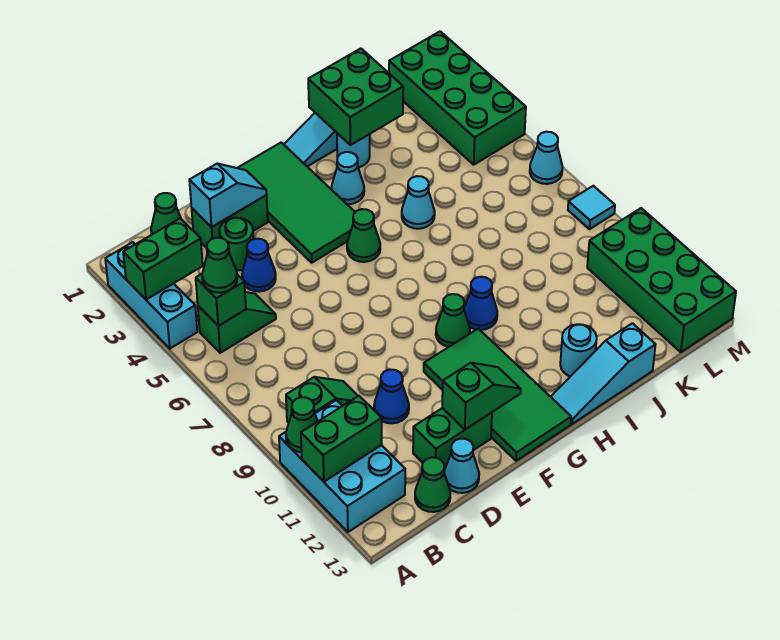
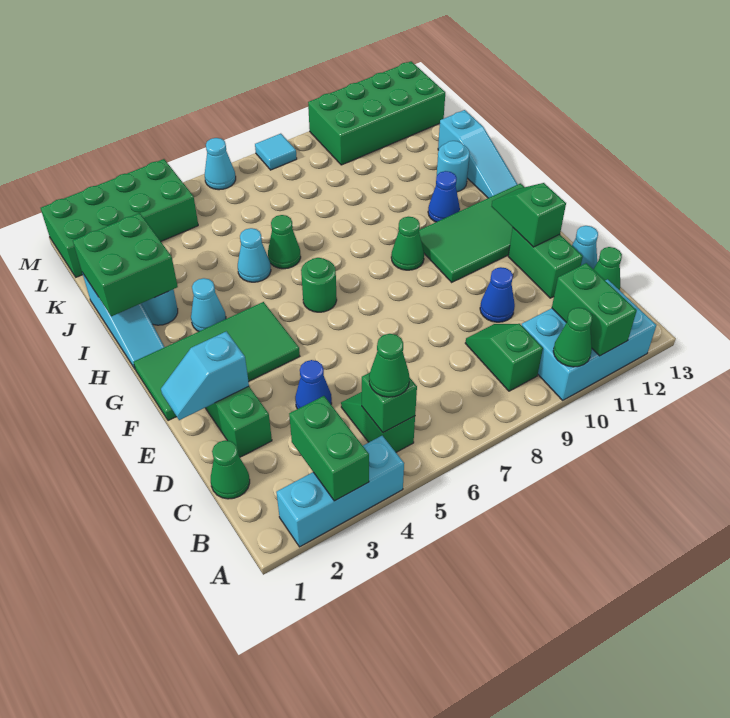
cyan slope D2:E2 level 2 top D -> cyan slope E1:E2 level 2 top 2
green round brick D3 level 1 -> green round brick G6 level 1
green cone G5 level 1 -> green cone I6 level 1
blue cone H9 level 1 -> blue cone H11 level 1

